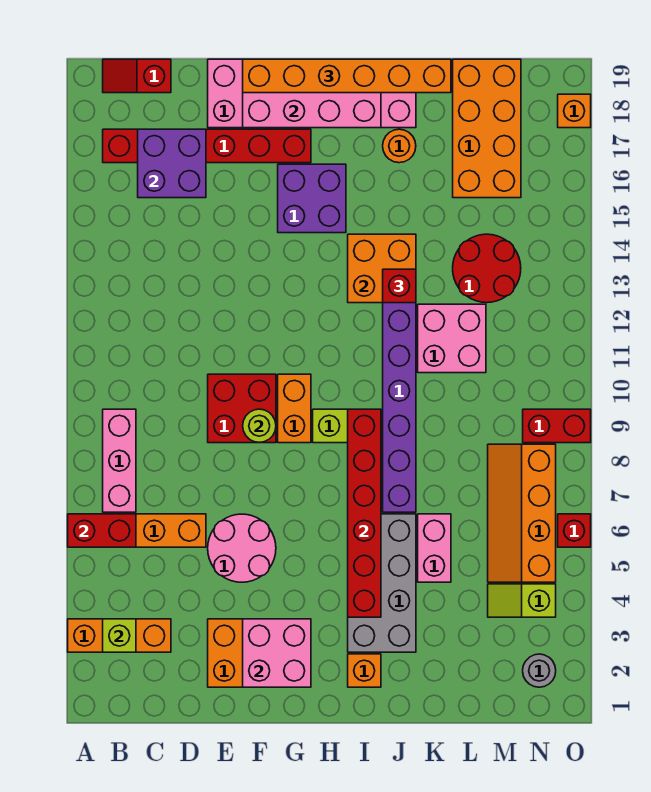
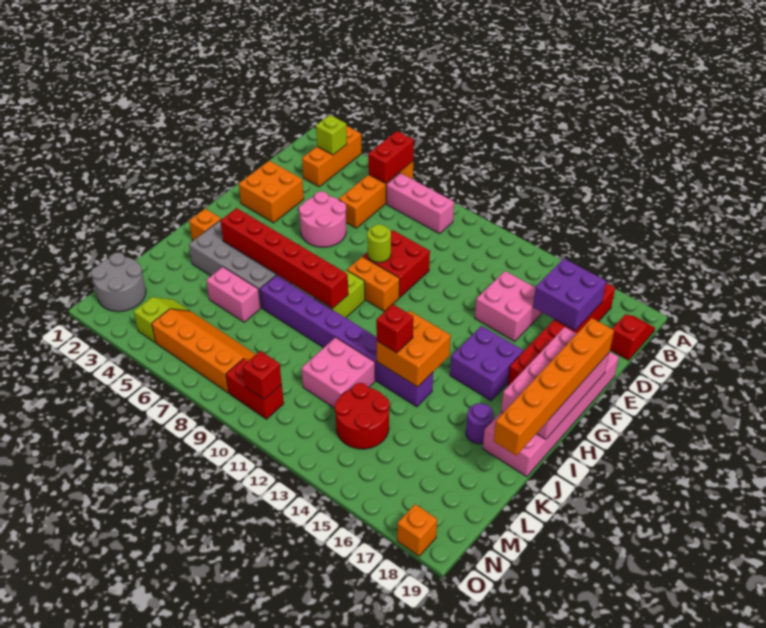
pink brick F2:G3 level 2 -> pink brick D14:E15 level 1
orange round brick J17 level 1 -> purple round brick J17 level 1
orange brick L16:M19 level 1 -> none
grey round brick N2 level 1 -> grey round brick M1:N2 level 1
red brick N9:O9 level 1 -> red brick N9:N10 level 1
red brick O6 level 1 -> red brick N10 level 2

